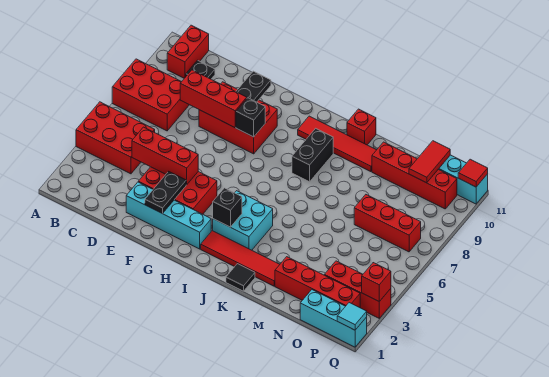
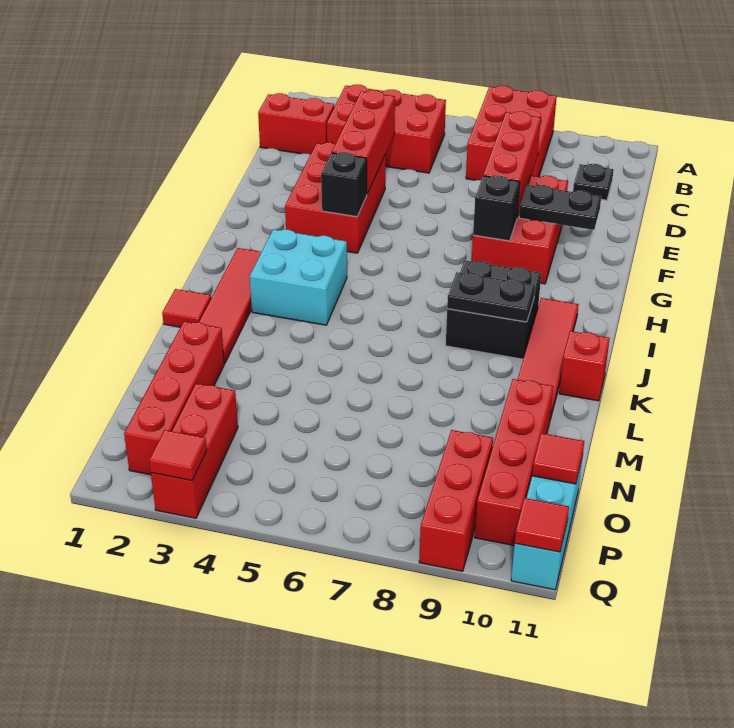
red brick A4:C5 level 1 -> red brick B3:C5 level 1
red brick B10:B11 level 1 -> red brick C1:C2 level 1
cyan brick E2:H2 level 1 -> none
black plate F2:F3 level 2 -> black plate J8:J9 level 2
black brick I3 level 2 -> black brick G4 level 2
black brick J8:J9 level 1 -> black brick I8:J9 level 1
black tile K1 level 1 -> red tile K1 level 1
red brick N7:P7 level 1 -> red brick O9:Q9 level 1
cyan brick O1:Q1 level 1 -> none
red tile O10:O11 level 2 -> red tile O11 level 2
cyan tile Q1 level 2 -> none
red brick Q3 level 2 -> red tile Q3 level 2

